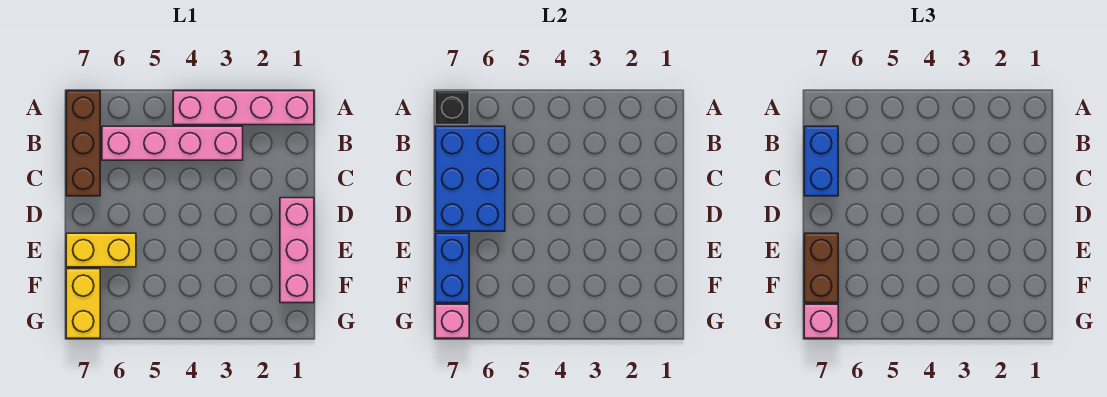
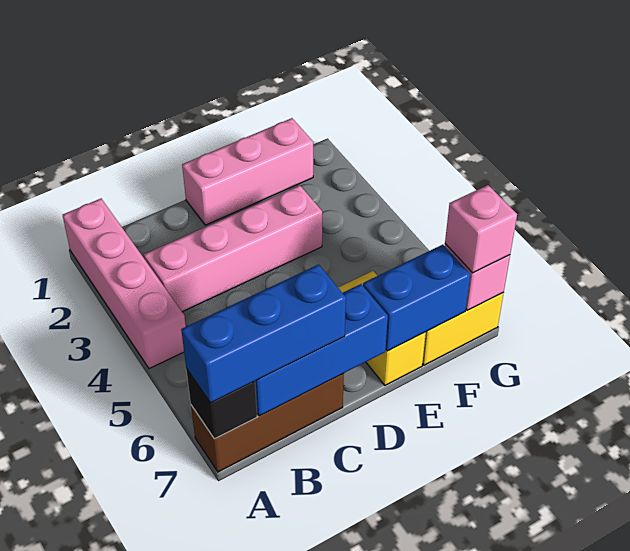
pink brick B3:B6 level 1 -> pink brick B3:E3 level 1
blue brick B6:D7 level 2 -> blue brick B7:D7 level 2
blue brick B7:C7 level 3 -> blue brick A7:C7 level 3
brown brick E7:F7 level 3 -> none

